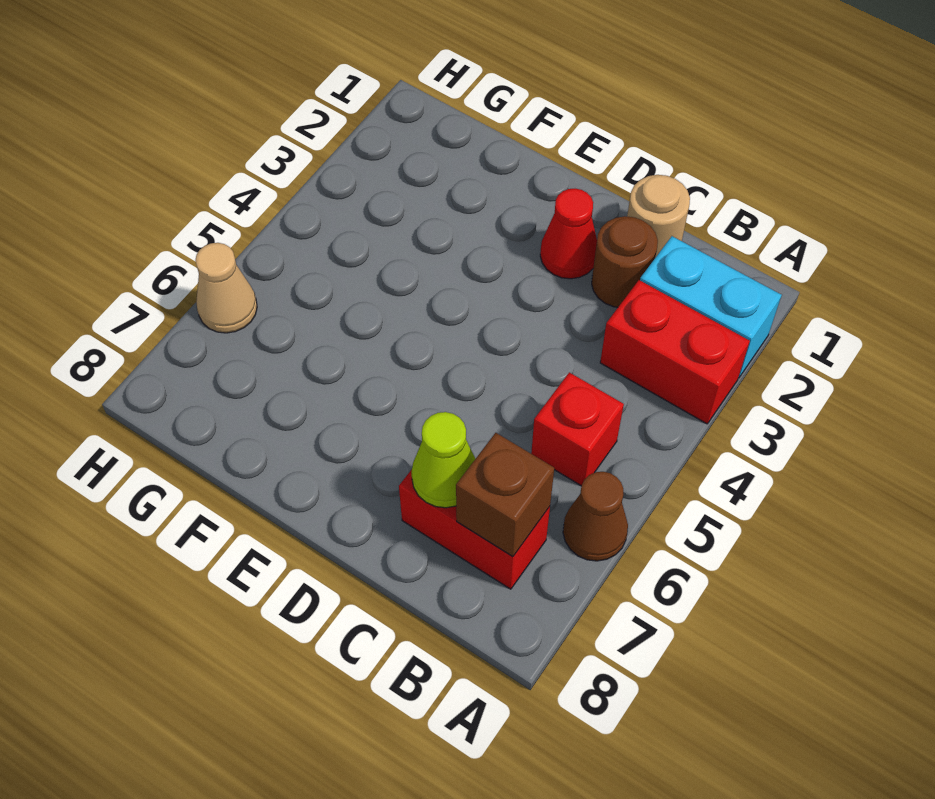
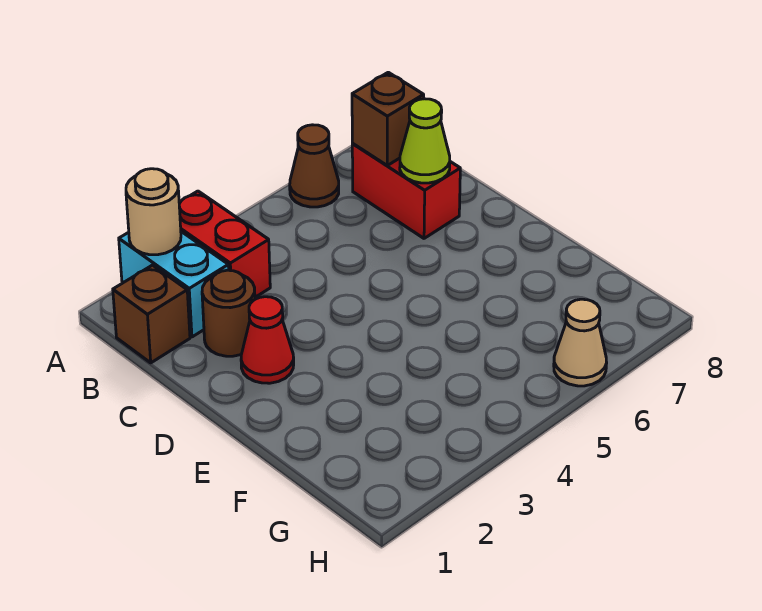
none -> brown brick B1 level 1
red brick B5 level 1 -> none
tan round brick C1 level 1 -> tan round brick A2 level 2

